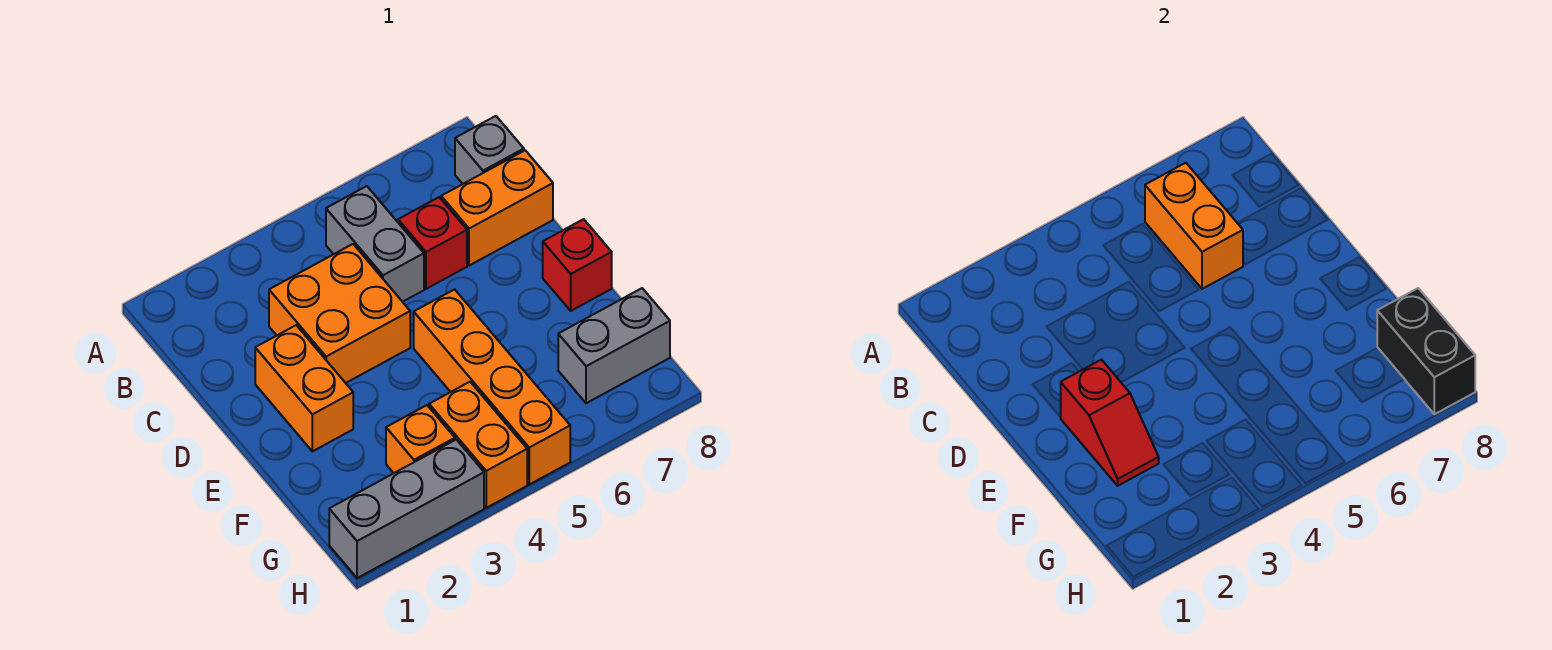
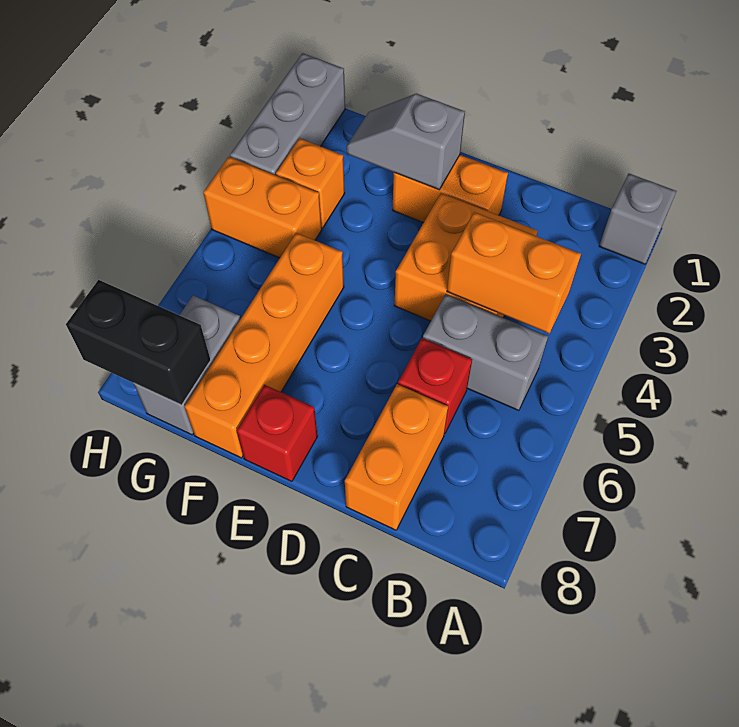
orange brick B6:C6 level 2 -> orange brick B4:C4 level 2
grey brick B8 level 1 -> grey brick A1 level 1
red slope E2:F2 level 2 top E -> grey slope E2:F2 level 2 top E
orange brick E5:H5 level 1 -> orange brick F5:F8 level 1

